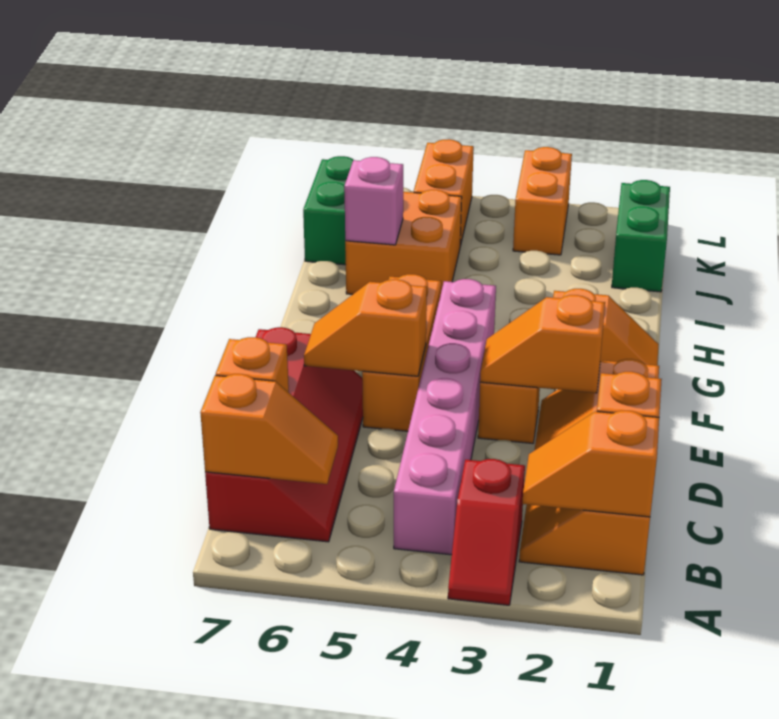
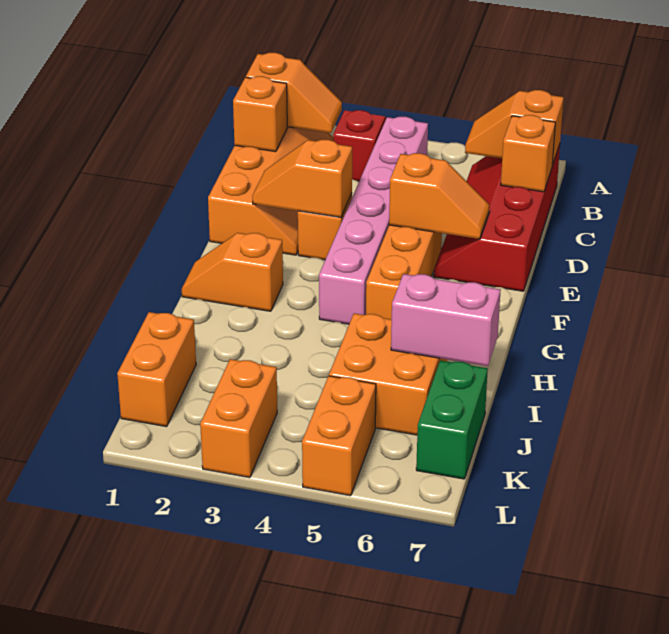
orange slope E2:E3 level 2 top 2 -> orange slope E2:E3 level 2 top 3
pink brick I6 level 2 -> pink brick I6:I7 level 2
green brick J1:K1 level 1 -> orange brick J1:K1 level 1

